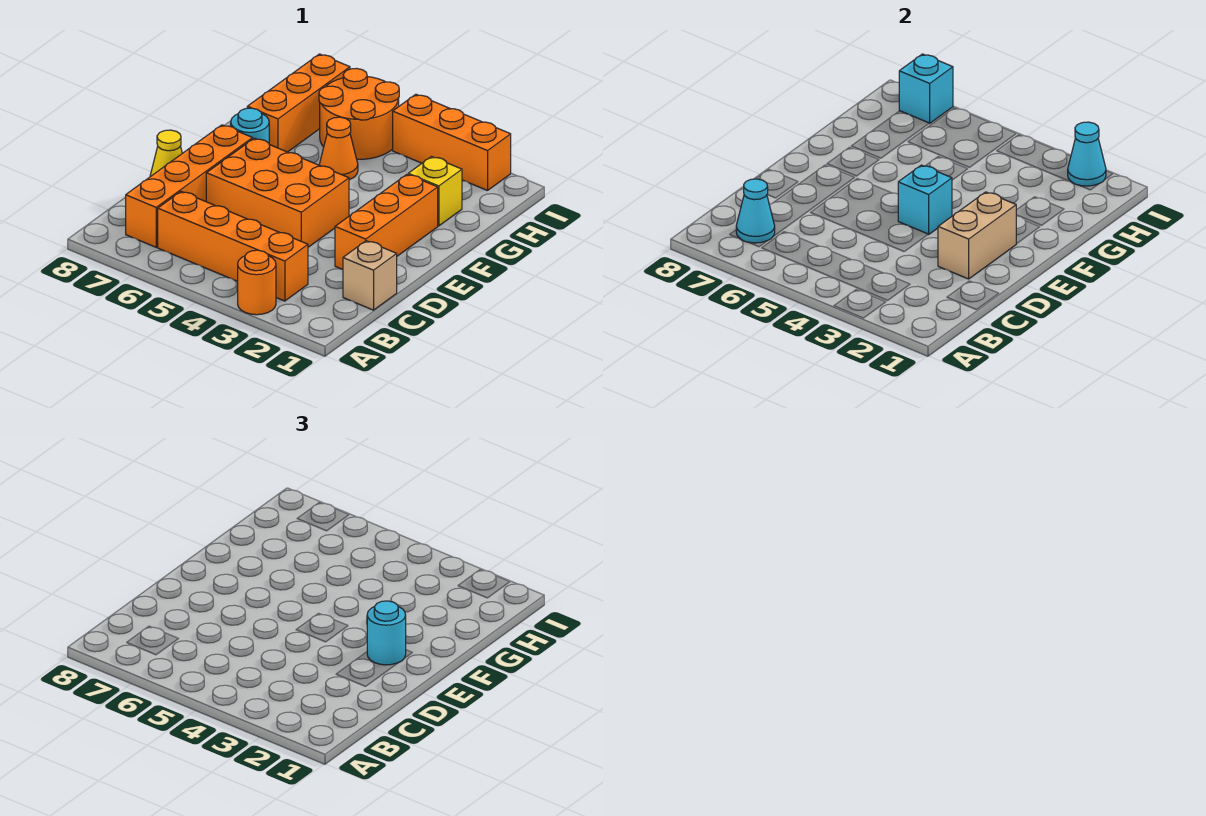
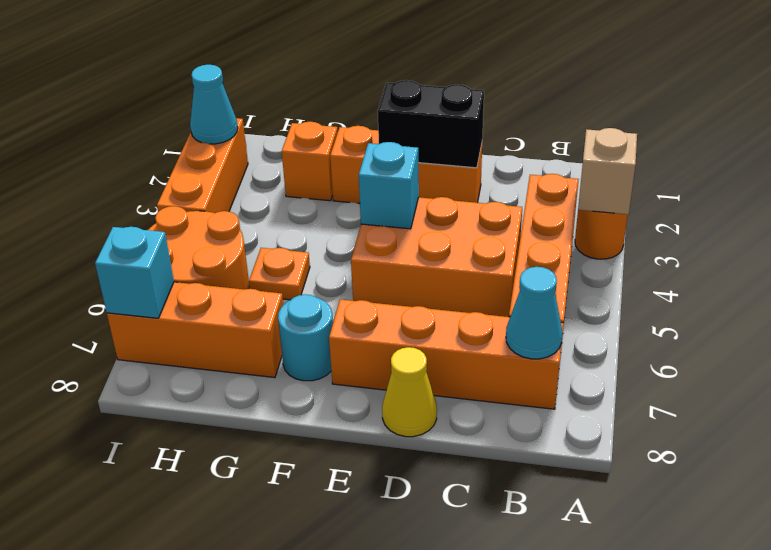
tan brick C1 level 1 -> tan brick A3 level 2
tan brick D2:E2 level 2 -> black brick D2:E2 level 2
orange brick D4:E6 level 1 -> orange brick C4:E5 level 1
cyan round brick E2 level 3 -> none
yellow brick G2 level 1 -> orange brick G2 level 1
orange cone G5 level 1 -> orange plate G5 level 1

